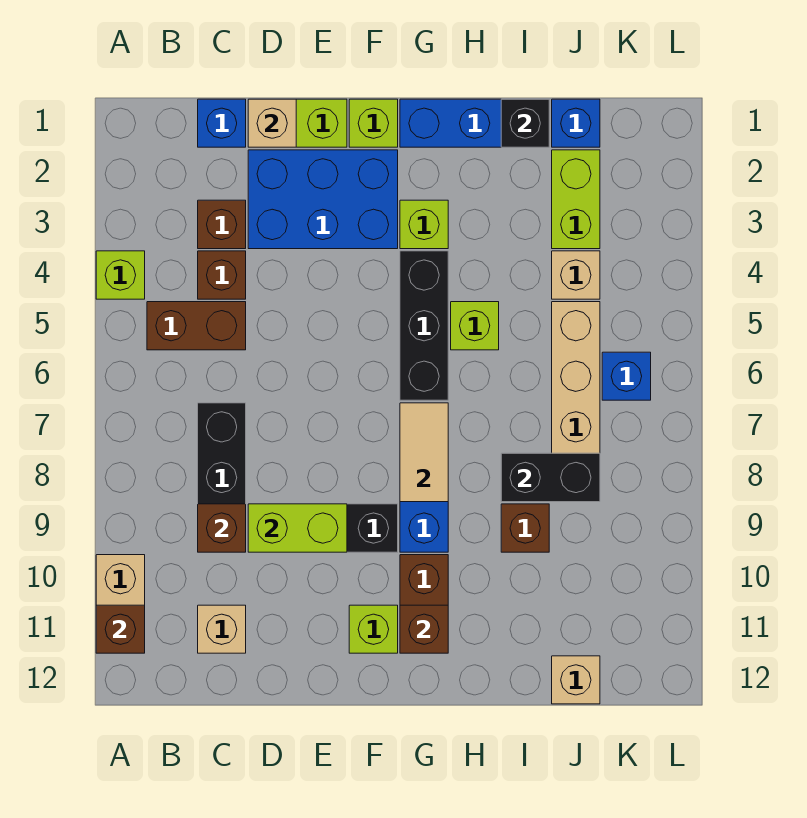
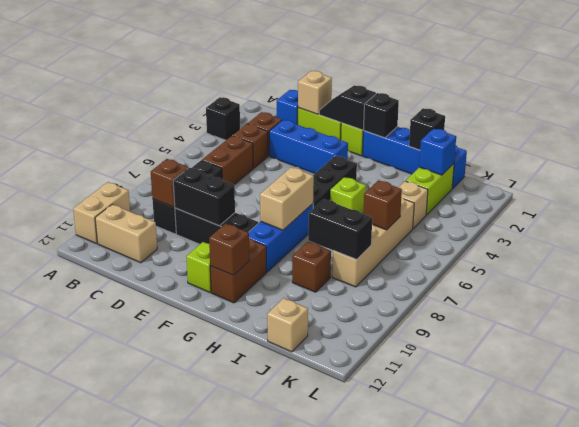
none -> black brick A3 level 1
lime brick A4 level 1 -> none
brown brick A11 level 2 -> brown brick J6 level 2
brown brick B5:C5 level 1 -> brown brick C5:C6 level 1
tan brick C11 level 1 -> tan brick B11:C11 level 1
blue brick D2:F3 level 1 -> blue brick D3:F3 level 1
lime brick D9:E9 level 2 -> black brick D9:E9 level 2
none -> black slope E1:F1 level 2 top F
none -> black brick G1 level 2
lime brick G3 level 1 -> none
tan tile G7:G8 level 2 -> tan brick G7:G8 level 2
blue brick K6 level 1 -> blue brick J2 level 2

